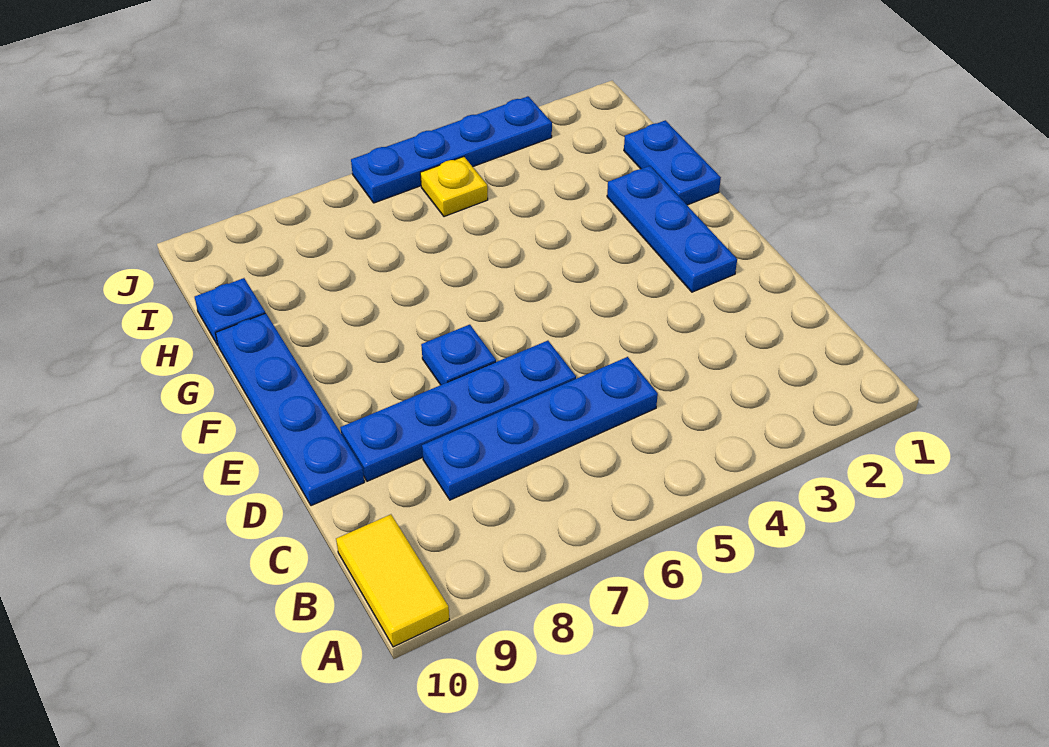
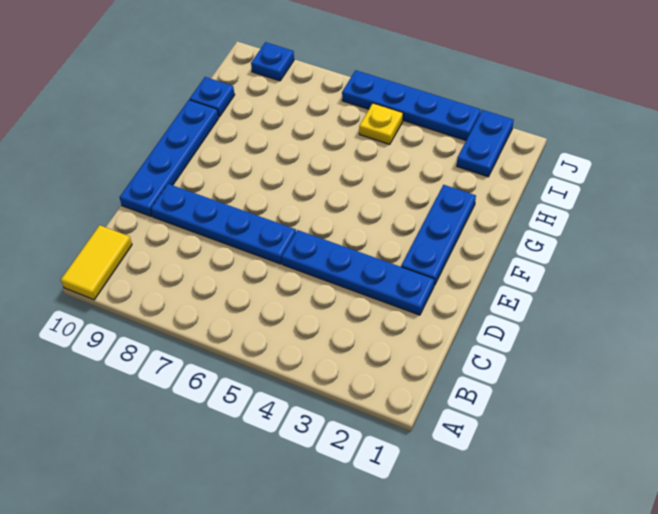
blue plate C5:C8 level 1 -> blue plate D2:D5 level 1
blue plate E7 level 1 -> blue plate J9 level 1
blue plate G1:H1 level 1 -> blue plate I2:J2 level 1

